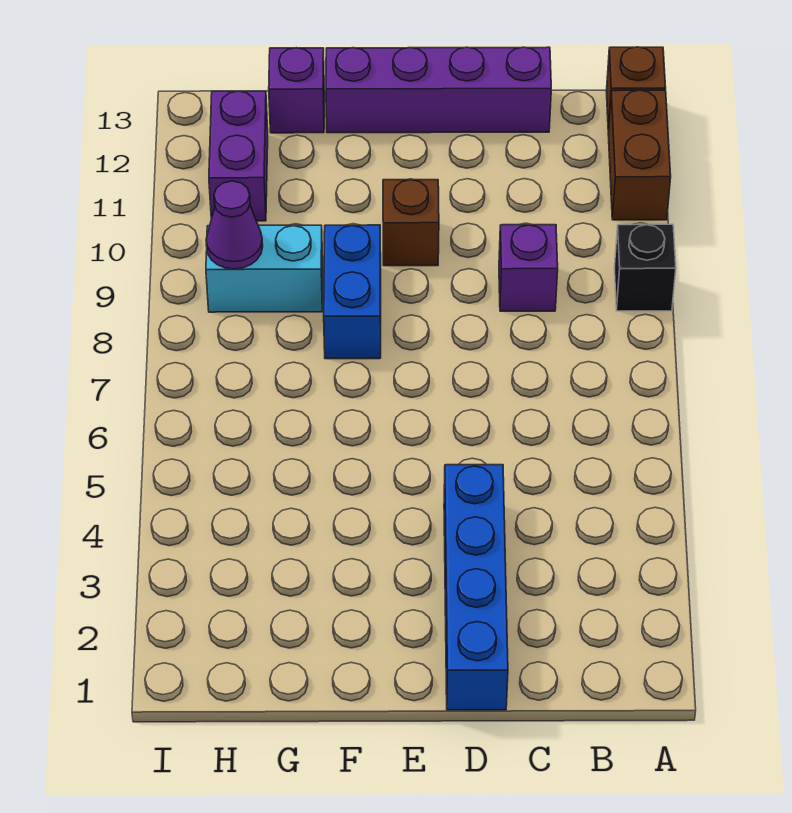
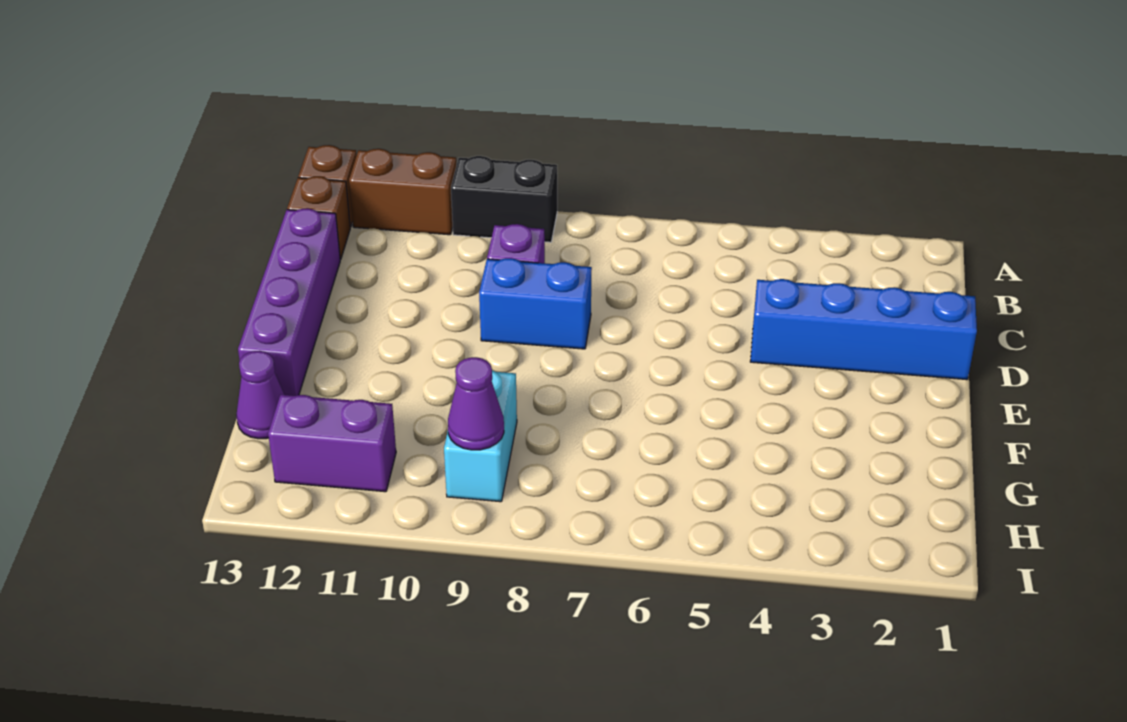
black brick A9 level 1 -> black brick A9:A10 level 1
brown brick E10 level 1 -> brown brick B13 level 1
blue brick F8:F9 level 1 -> blue brick D8:D9 level 1
purple brick G13 level 1 -> purple cone G13 level 1

